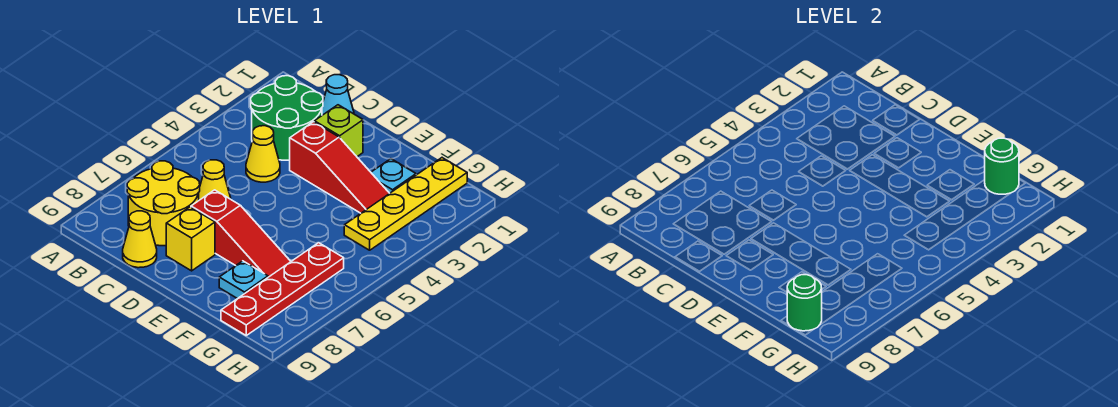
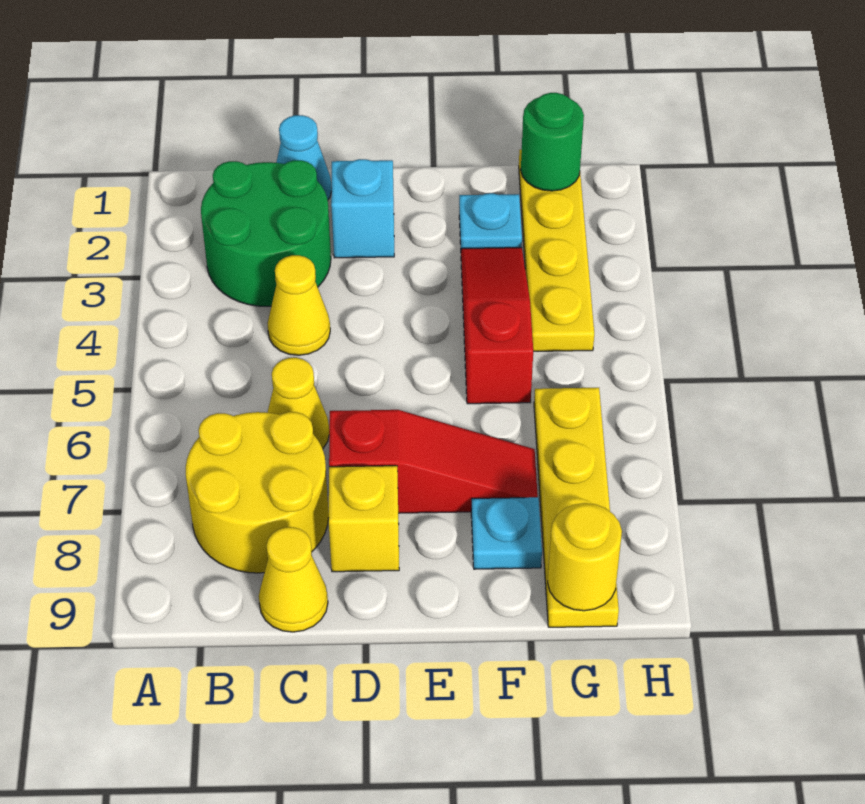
lime brick D2 level 1 -> cyan brick D2 level 1
red slope D3:F3 level 1 top D -> red slope F3:F5 level 1 top 5
red plate G6:G9 level 1 -> yellow plate G6:G9 level 1
green round brick G9 level 2 -> yellow round brick G9 level 2

